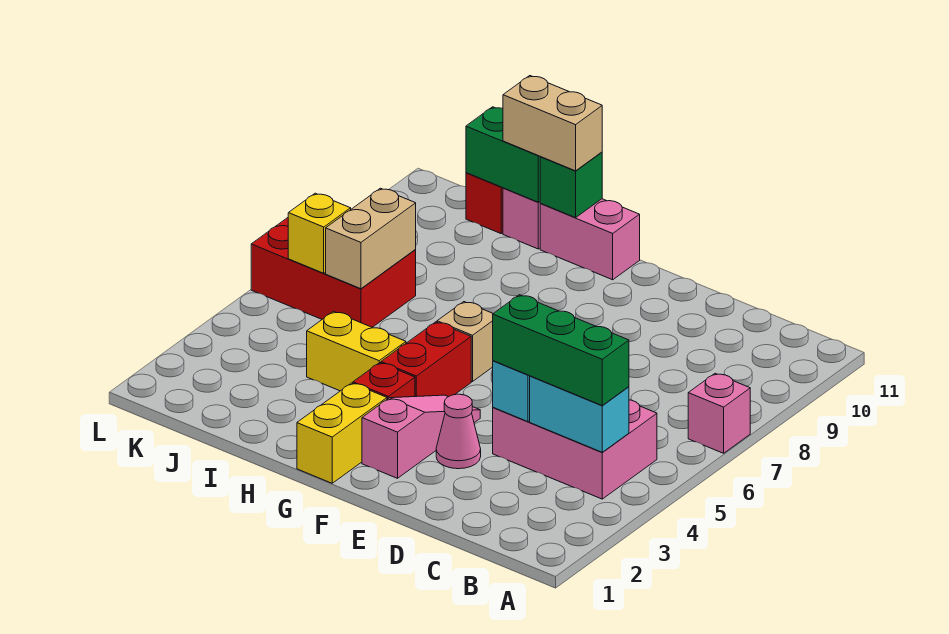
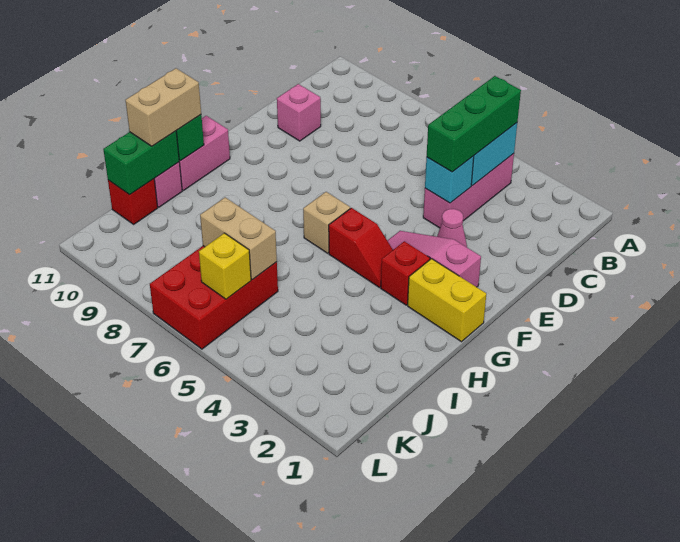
pink brick A7 level 1 -> pink brick D10 level 1
pink brick B4:D5 level 1 -> pink brick B4:D4 level 1
red brick G4:G5 level 1 -> red slope G4:G5 level 1 top 5
yellow brick H4:I4 level 1 -> none

